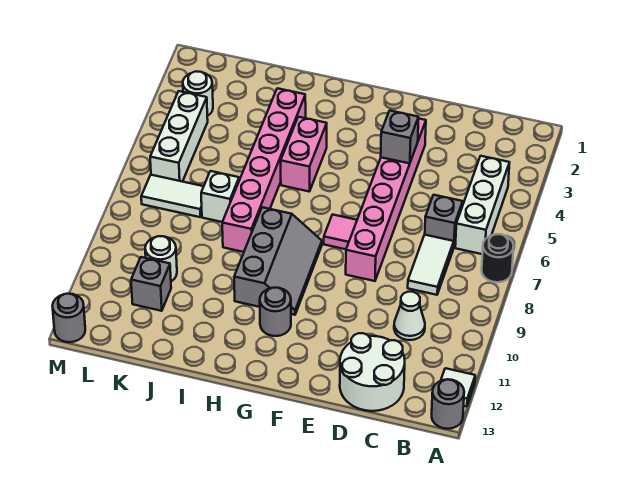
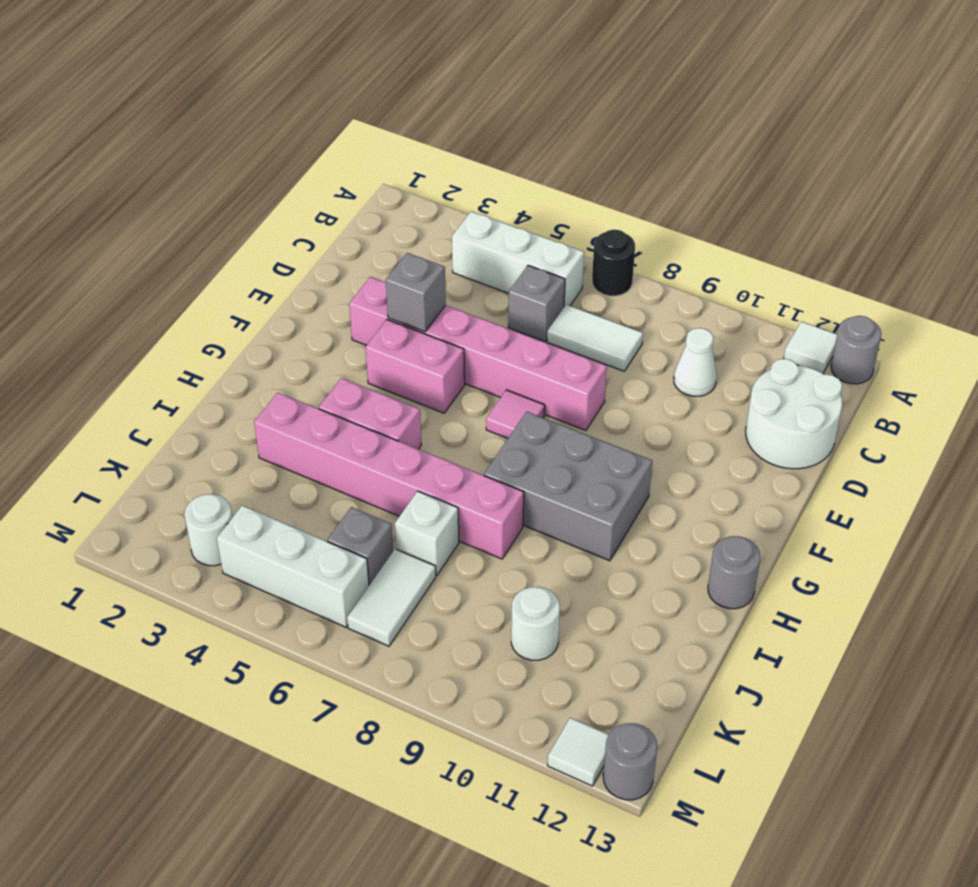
none -> pink brick F4:F5 level 1
grey slope G8:H10 level 1 top H -> grey brick G8:H10 level 1
grey round brick G11 level 1 -> grey round brick H13 level 1
grey brick K11 level 1 -> grey brick K6 level 1
none -> white tile M12 level 1

